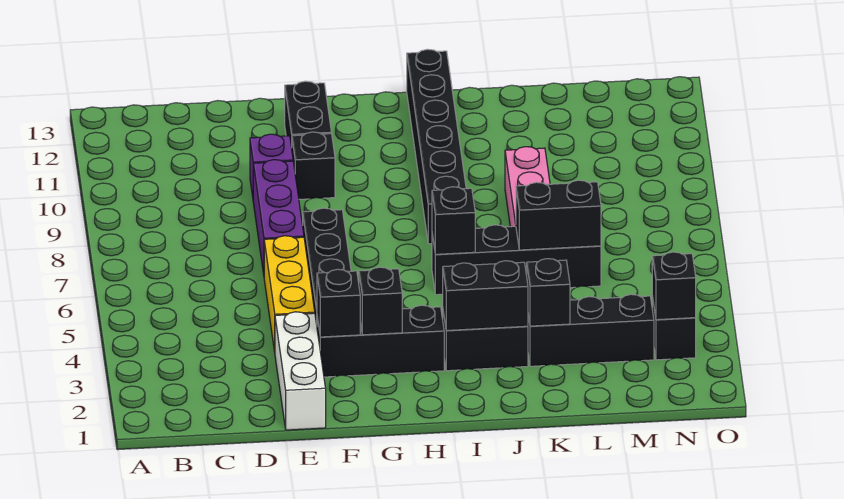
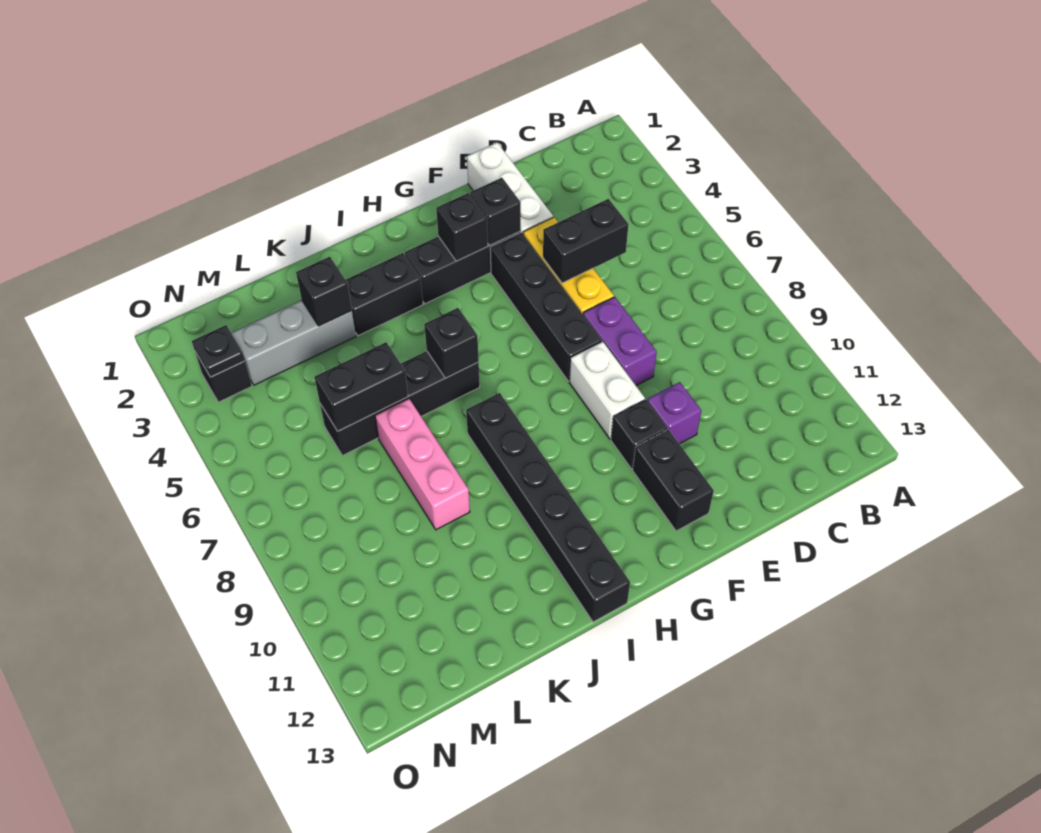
purple brick E7:E9 level 1 -> purple brick E7:E8 level 1
none -> white brick F8:F9 level 1
black brick I3:J3 level 2 -> black brick D5:E5 level 2
black brick K3:M3 level 1 -> grey brick K3:M3 level 1
black brick N3 level 2 -> black plate N3 level 2

